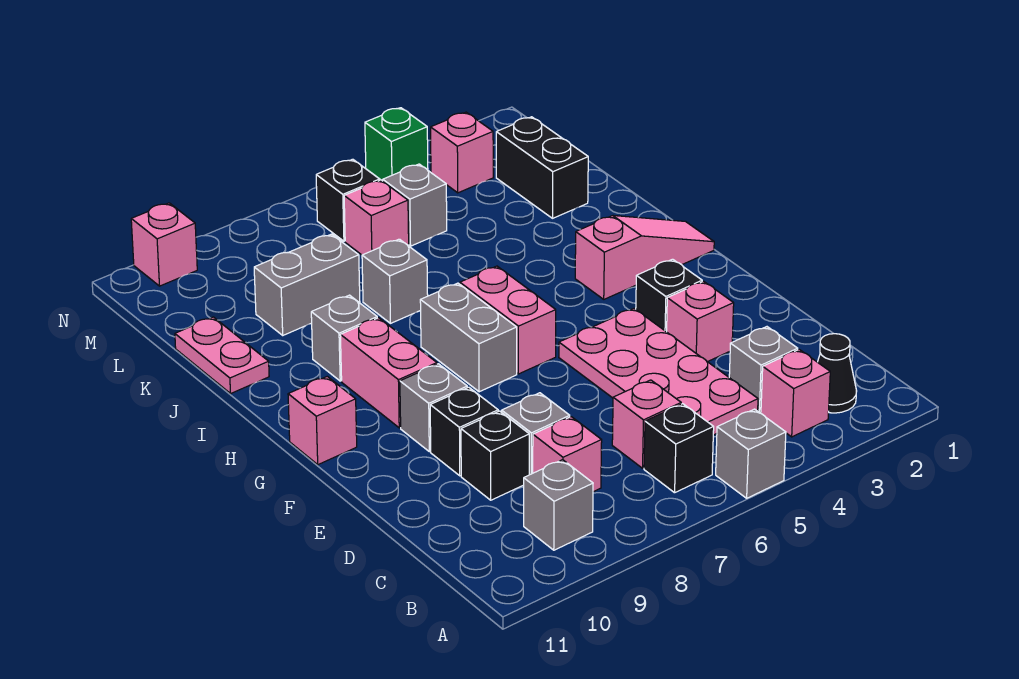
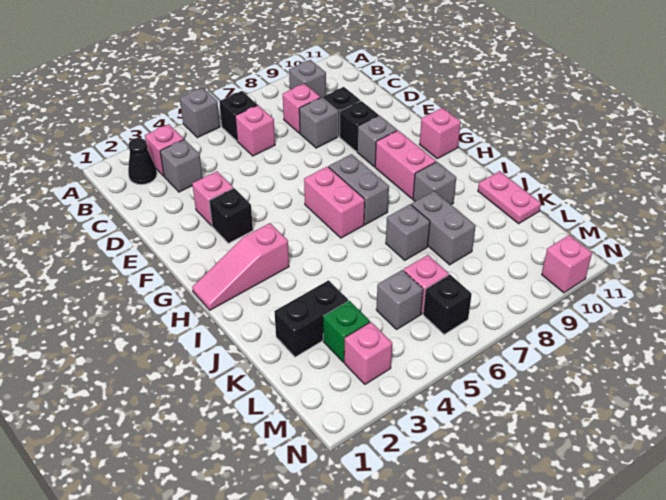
pink plate C4:F5 level 1 -> none
black brick K2:L2 level 1 -> black brick K2:K3 level 1
grey brick K8:K9 level 1 -> grey brick J8:K8 level 1
green brick N4 level 1 -> green brick L3 level 1

